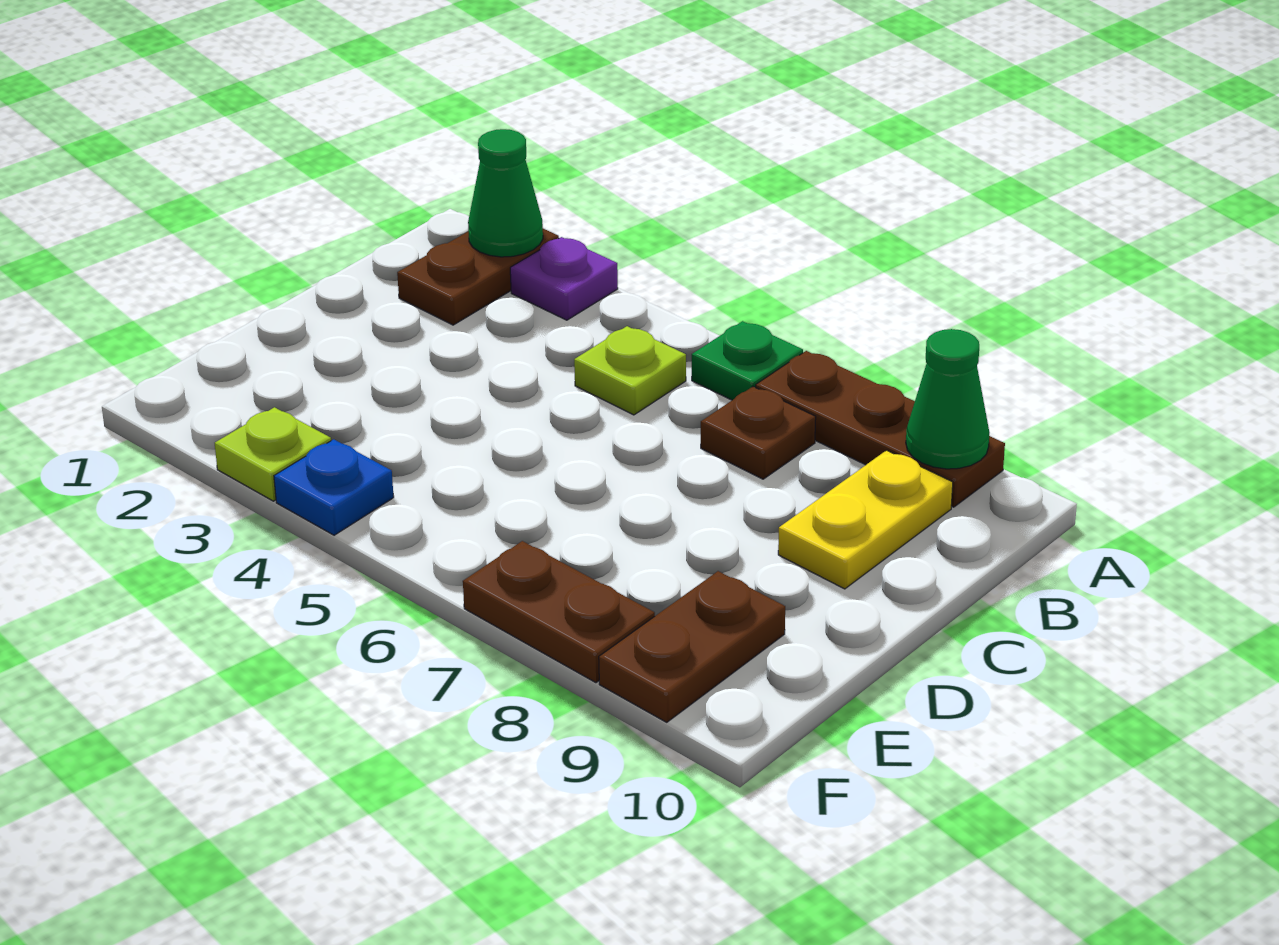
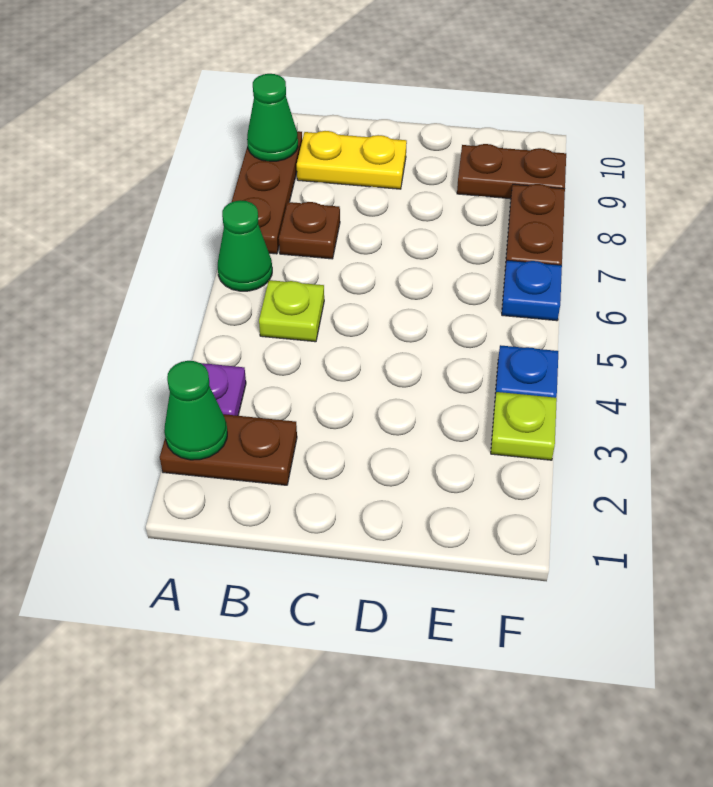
green plate A6 level 1 -> green cone A6 level 1
none -> blue plate F6 level 1

